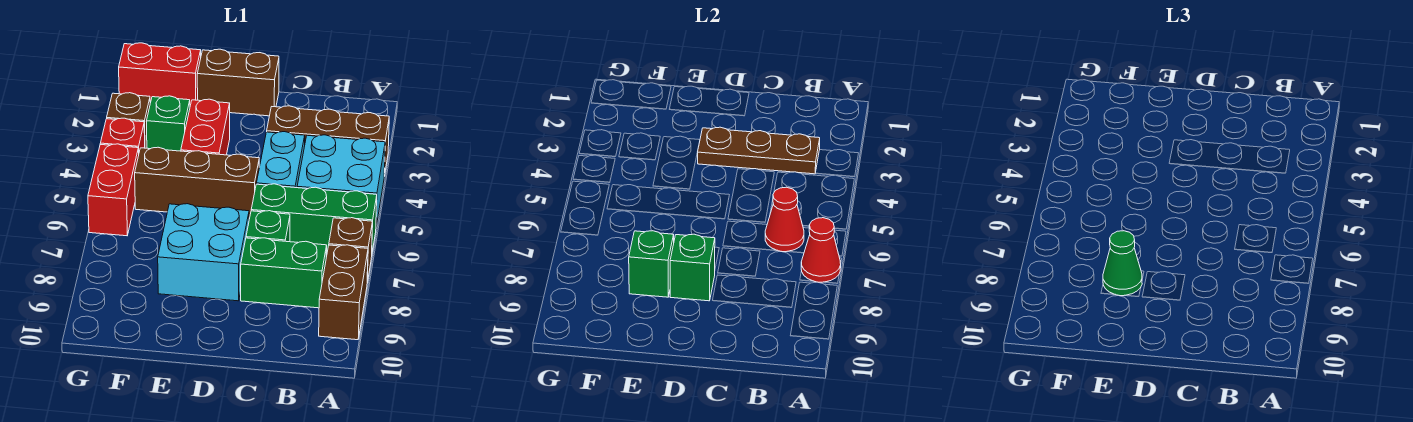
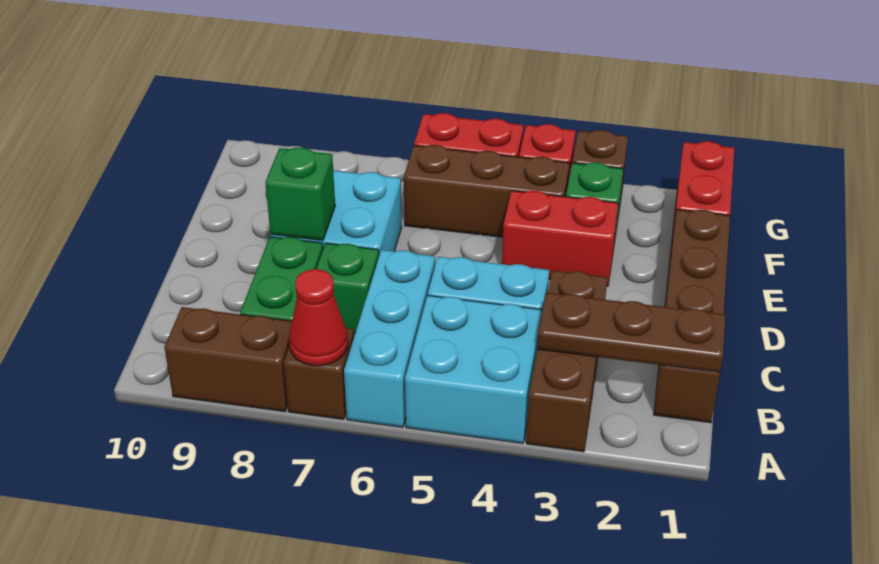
green brick A6:C6 level 1 -> cyan brick A6:C6 level 1
brown plate B3:D3 level 2 -> brown plate B1:B3 level 2
red cone B6 level 2 -> none
brown brick D1:E1 level 1 -> brown brick B1:E1 level 1
brown brick D5:F5 level 1 -> brown brick F4:F6 level 1
green brick E8 level 2 -> none
green cone E8 level 3 -> none

